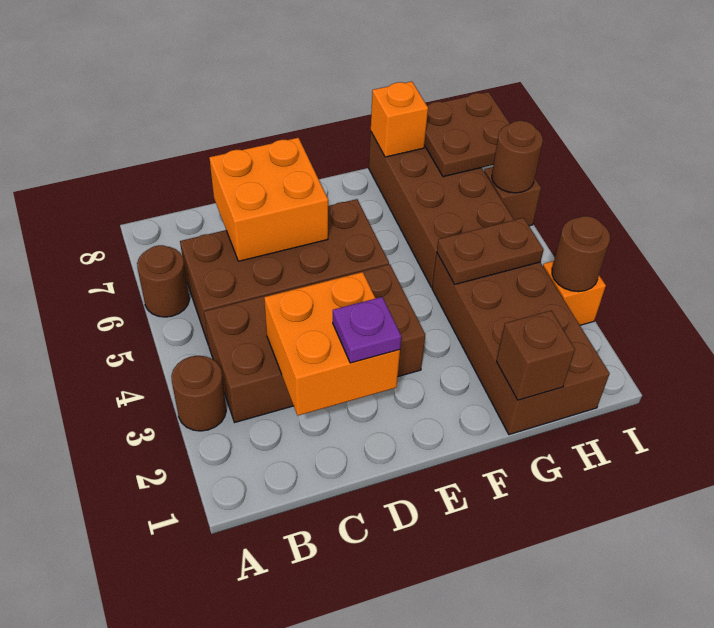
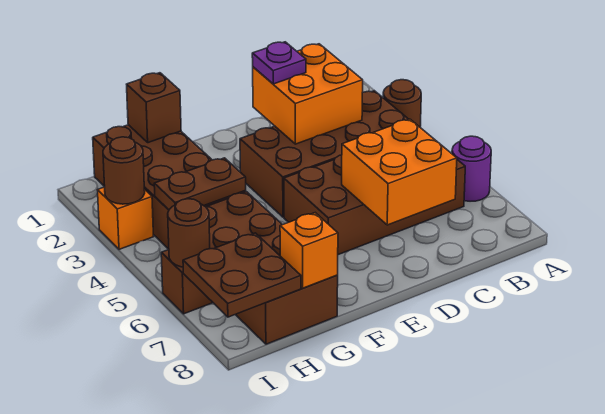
brown round brick A6 level 1 -> purple round brick A6 level 1

